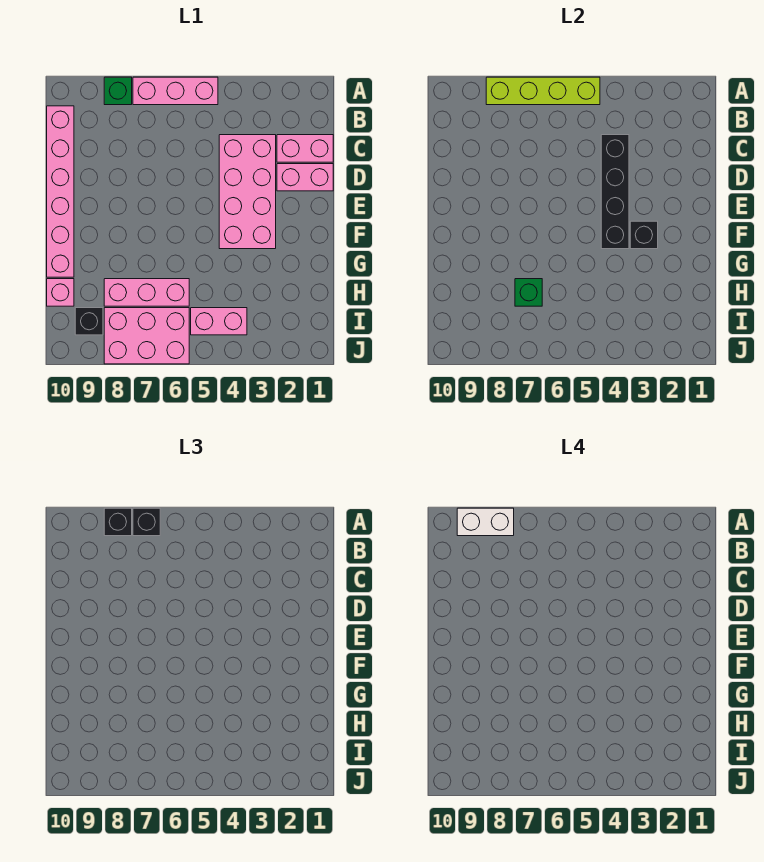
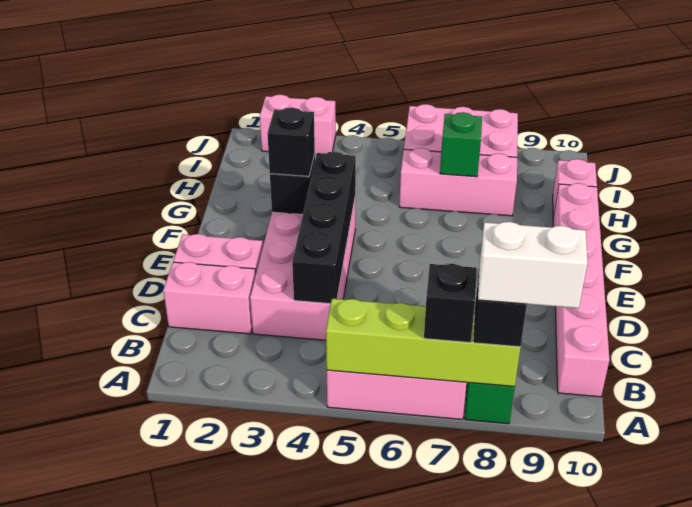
pink brick I4:I5 level 1 -> pink brick J2:J3 level 1
black brick I9 level 1 -> black brick F3 level 3

